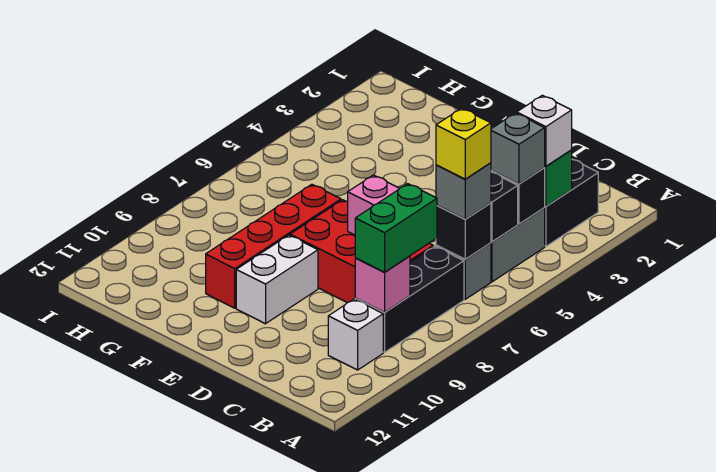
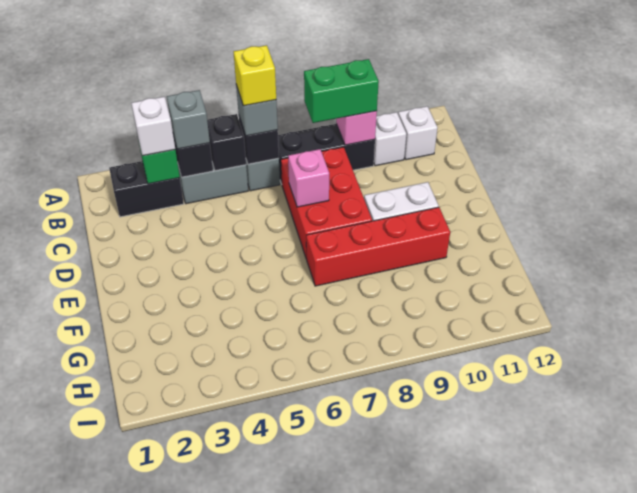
none -> white brick B11 level 1

